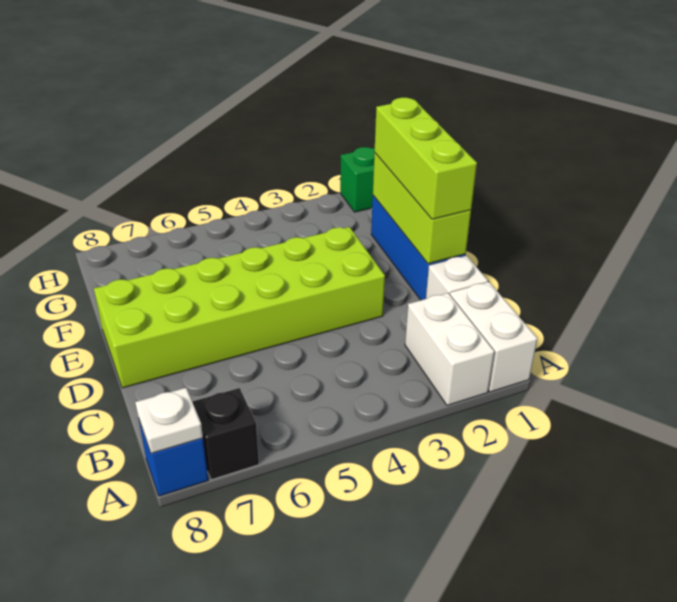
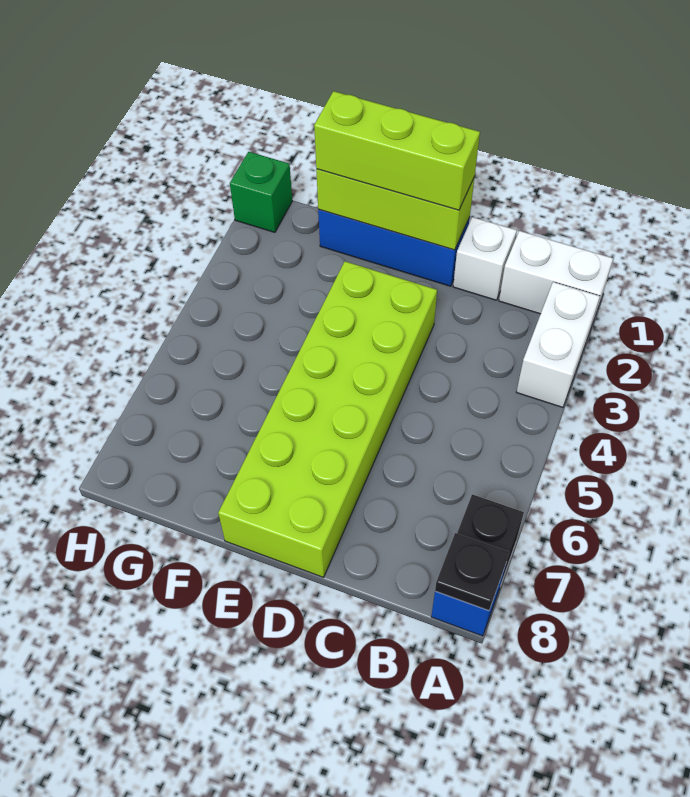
white brick A2:B2 level 1 -> white brick A2:A3 level 1
white plate A8 level 2 -> black plate A8 level 2

